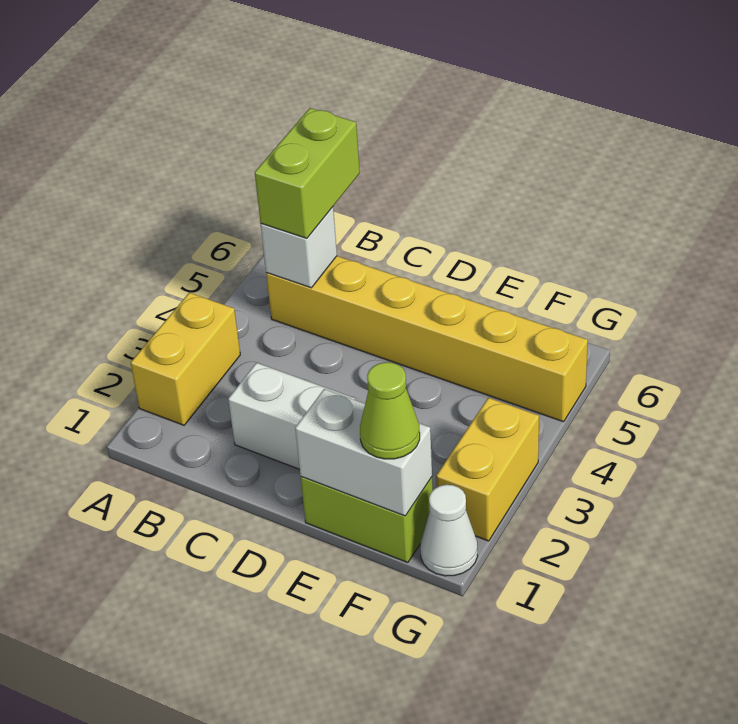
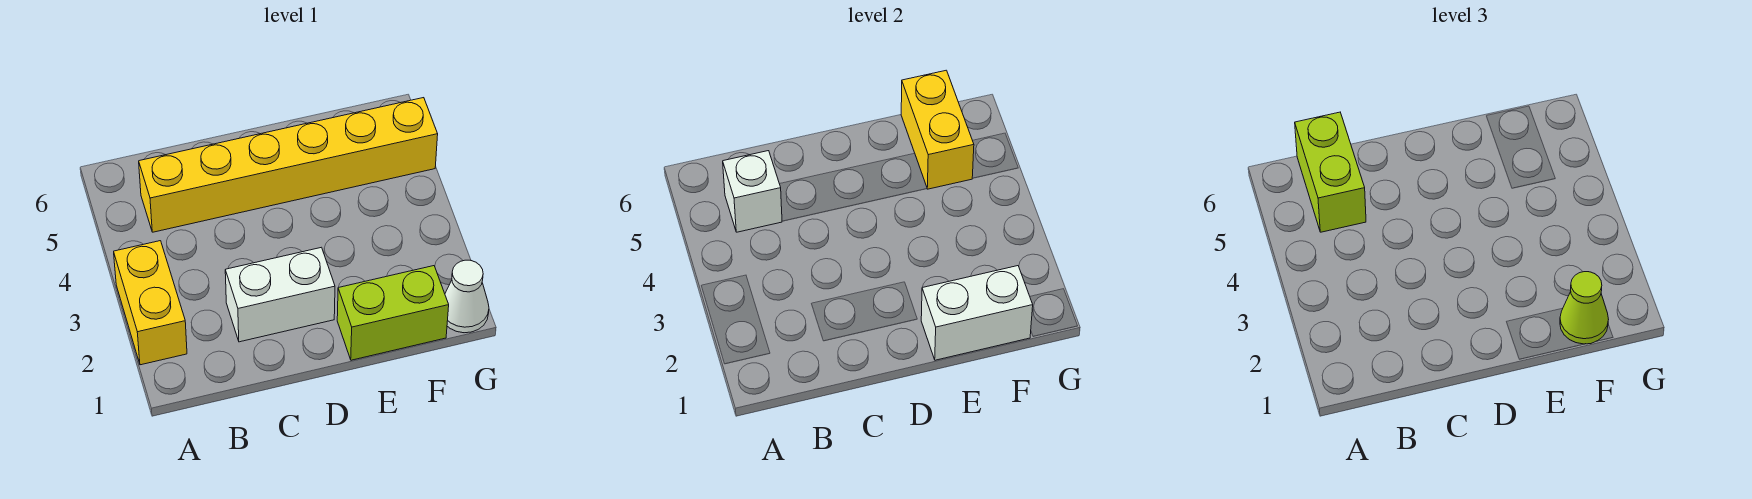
yellow brick G2:G3 level 1 -> yellow brick F5:F6 level 2

